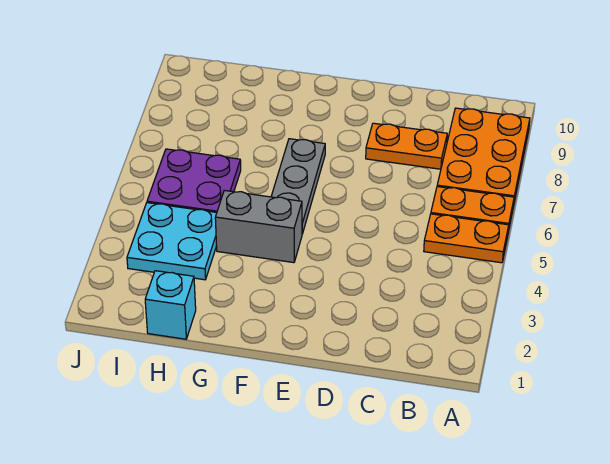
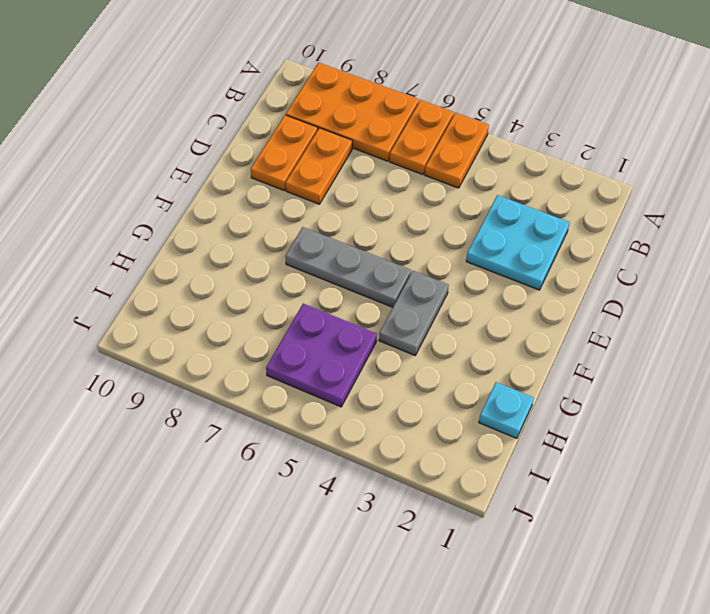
none -> orange plate C9:D9 level 1
grey brick F4:G4 level 1 -> grey plate F4:G4 level 1
cyan brick H1 level 1 -> cyan plate H1 level 1
cyan plate H3:I4 level 1 -> cyan plate C2:D3 level 1

